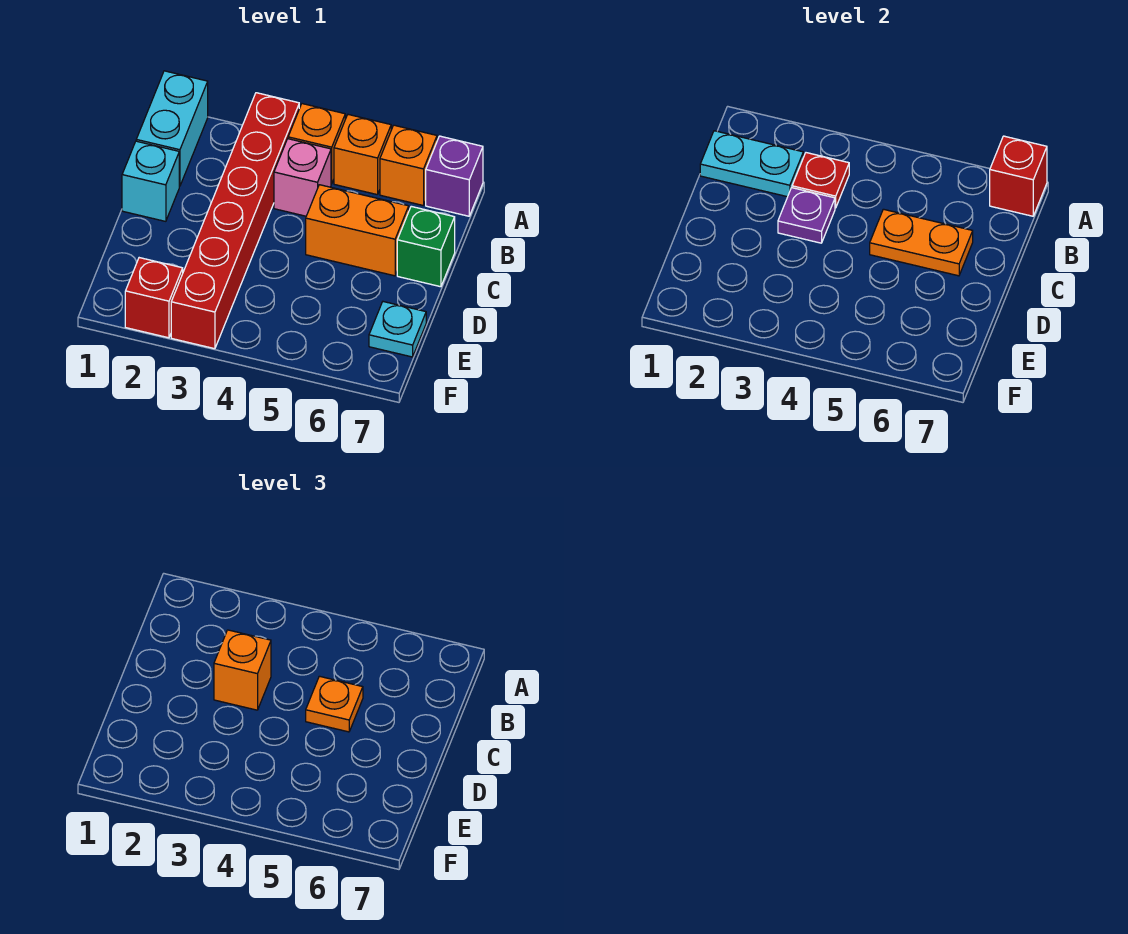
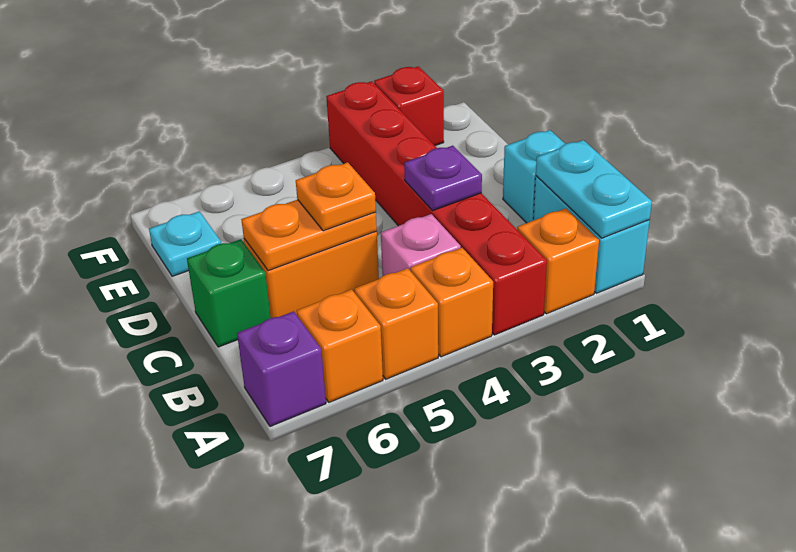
red brick A7 level 2 -> none
cyan plate B1:B2 level 2 -> cyan plate A1:B1 level 2
red plate B3 level 2 -> none
orange brick C3 level 3 -> orange brick A2 level 1

